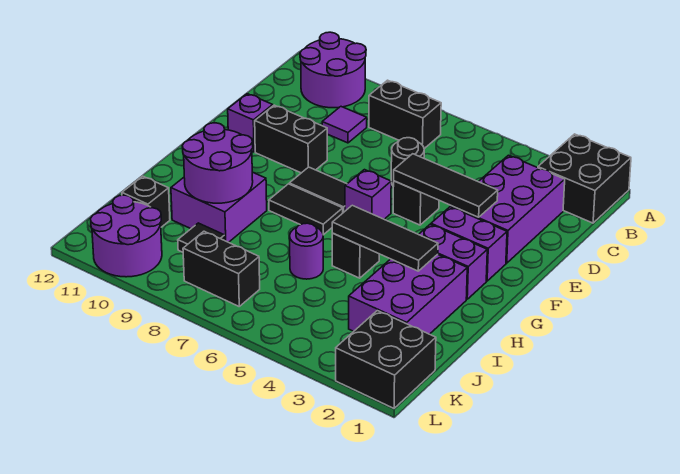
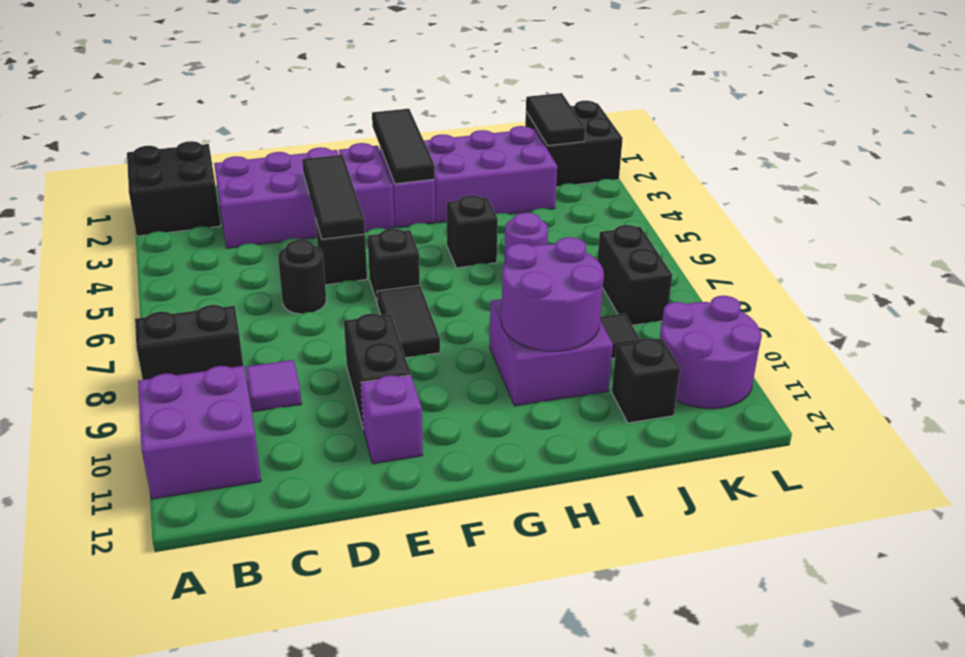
purple round brick A10:B11 level 1 -> purple brick A10:B11 level 1
black brick B7:B8 level 1 -> black brick A8:B8 level 1
purple brick F6 level 1 -> black brick F6 level 1
black tile G7:G8 level 1 -> black tile K1:K2 level 2
black tile H3:H5 level 2 -> black tile G1:G3 level 2

